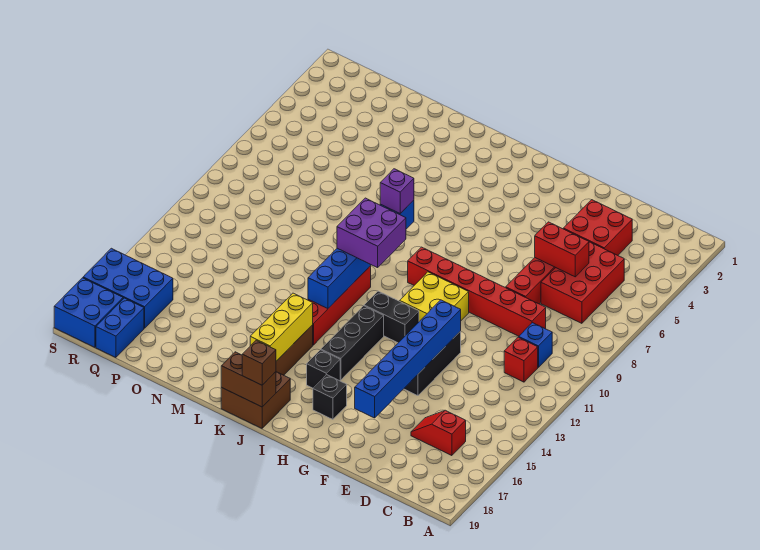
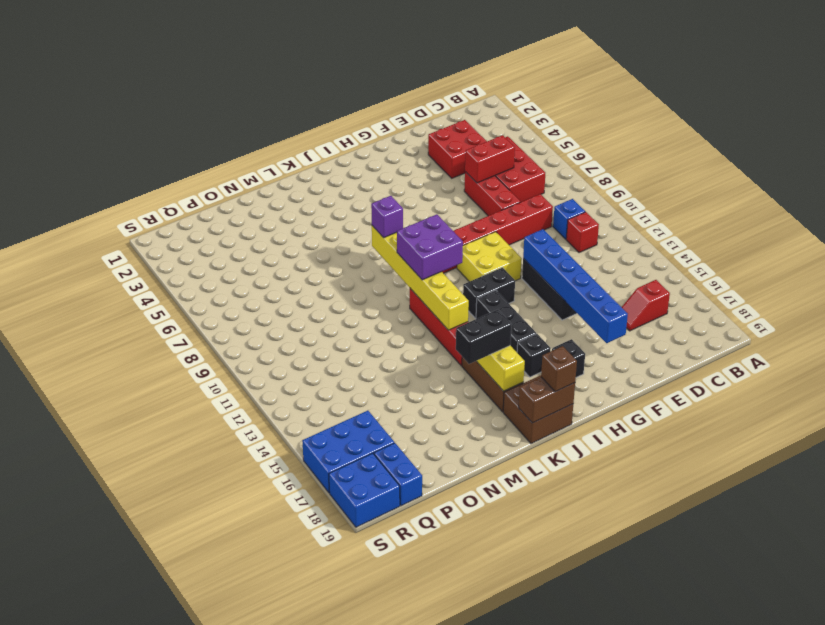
blue brick K8:K13 level 2 -> yellow brick K8:K13 level 2
none -> black brick K16:L16 level 3

